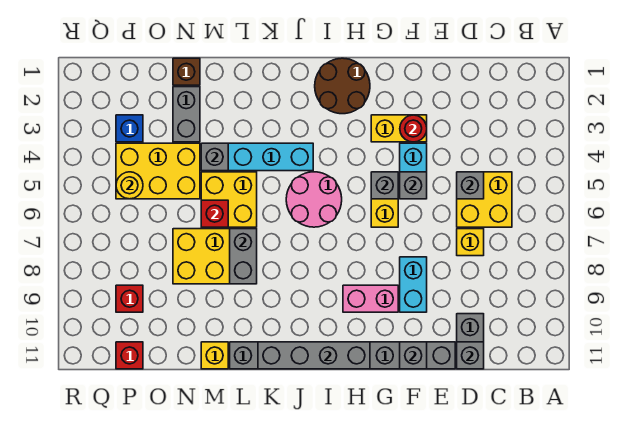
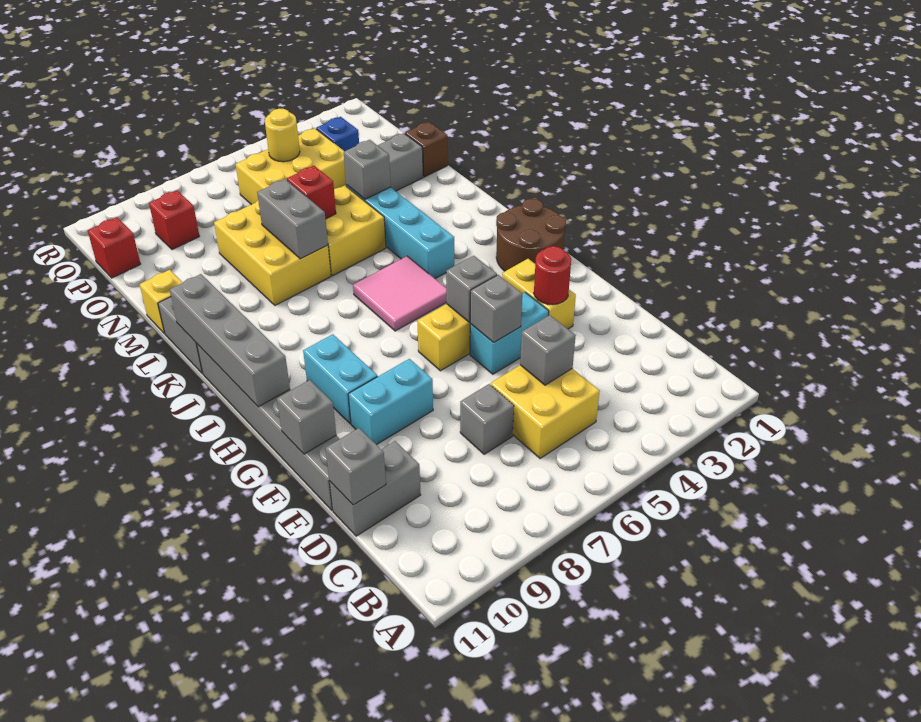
yellow brick D7 level 1 -> grey brick D7 level 1
pink brick G9:H9 level 1 -> cyan brick G9:H9 level 1
pink round brick I5:J6 level 1 -> pink tile I5:J6 level 1
grey brick L7:L8 level 2 -> grey brick L7:M7 level 2
yellow brick N4:P5 level 1 -> yellow brick O4:P6 level 1

